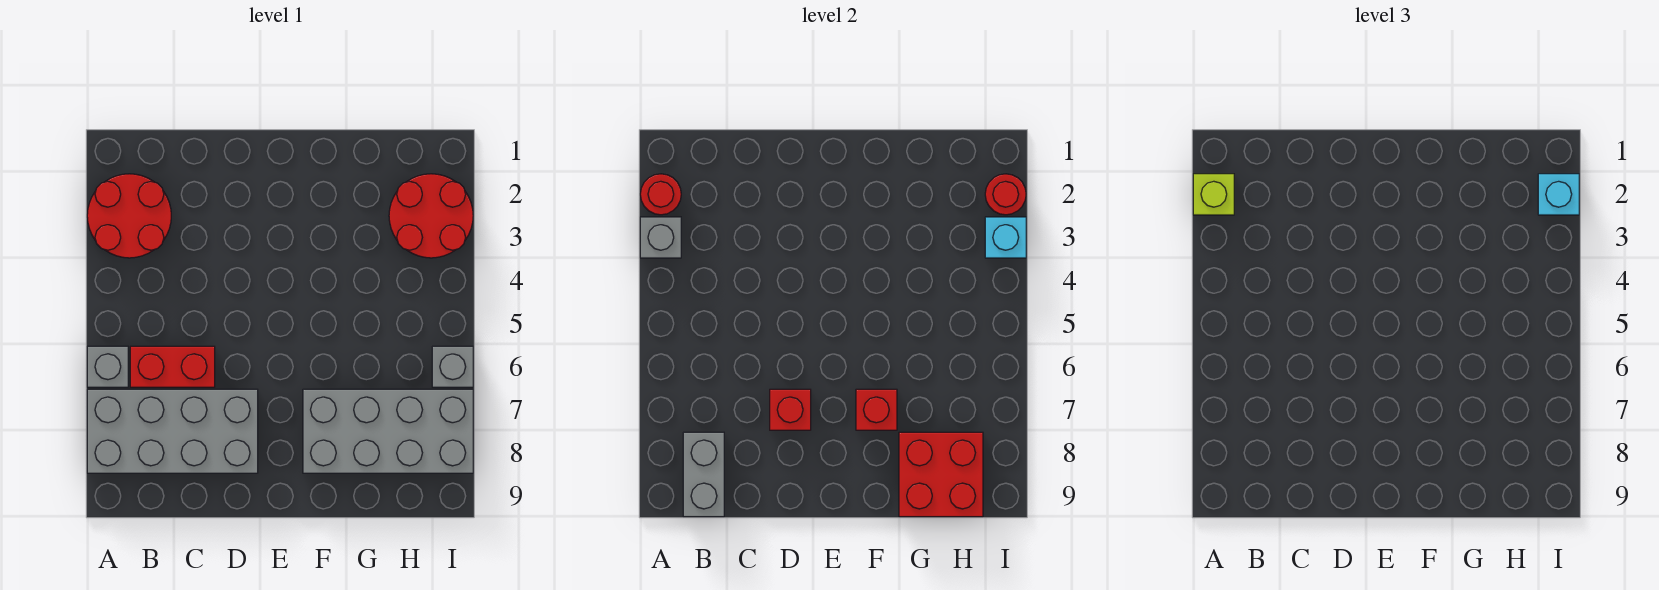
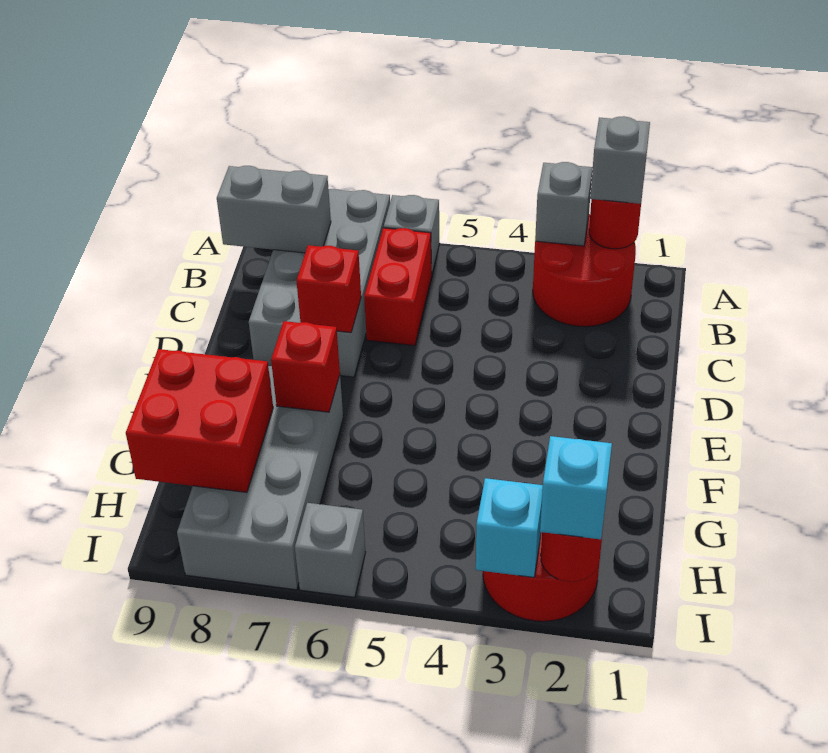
lime brick A2 level 3 -> grey brick A2 level 3

